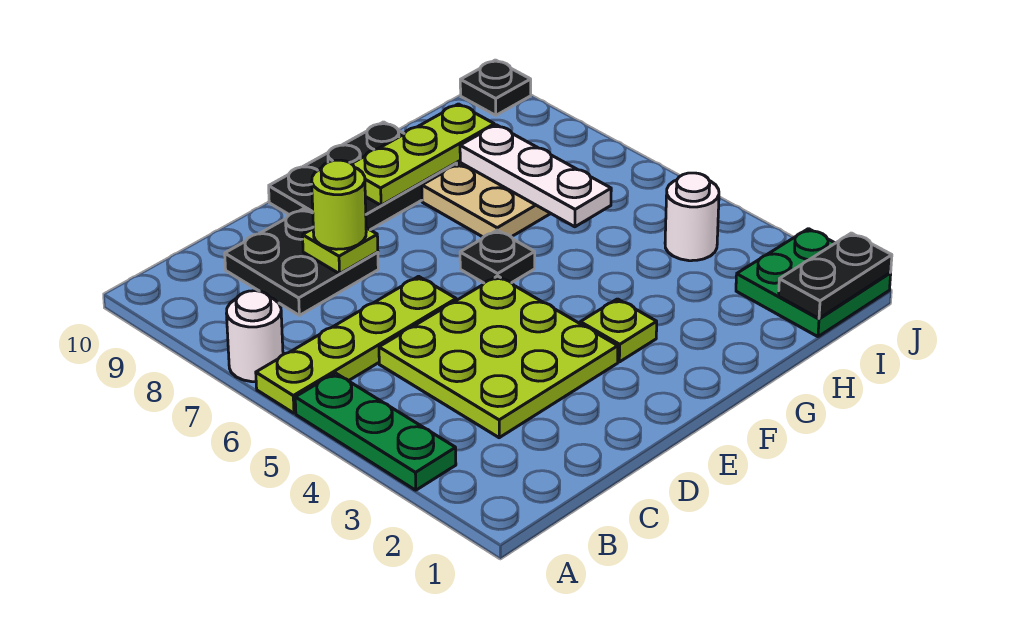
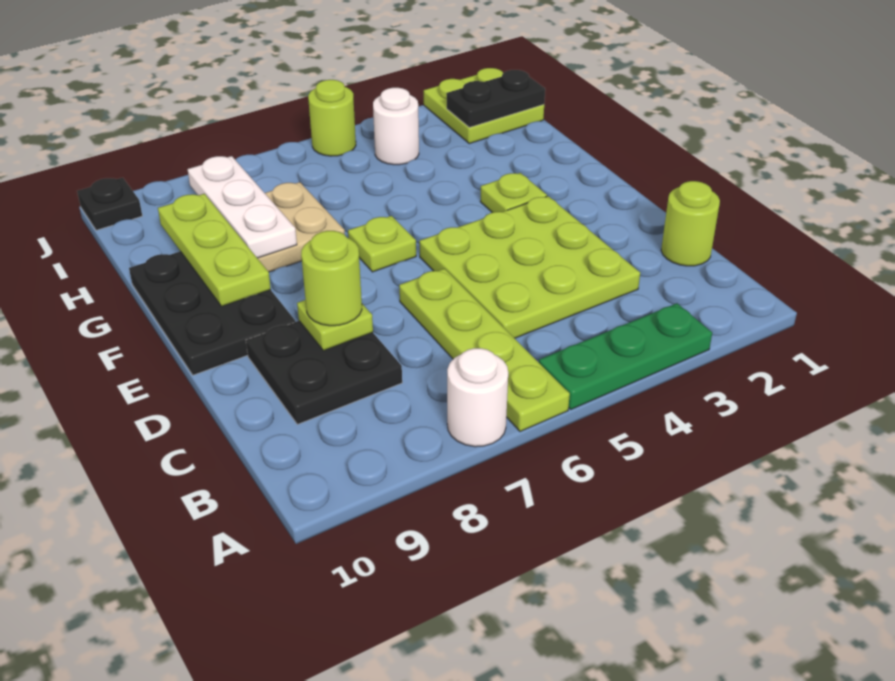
none -> lime round brick C1 level 1
black plate F6 level 1 -> lime plate F6 level 1
white plate H6:H8 level 2 -> white plate G8:I8 level 2
green plate I1:J2 level 1 -> lime plate I1:J2 level 1
black plate I1:J1 level 2 -> black plate I1:I2 level 2
none -> lime round brick J5 level 1

